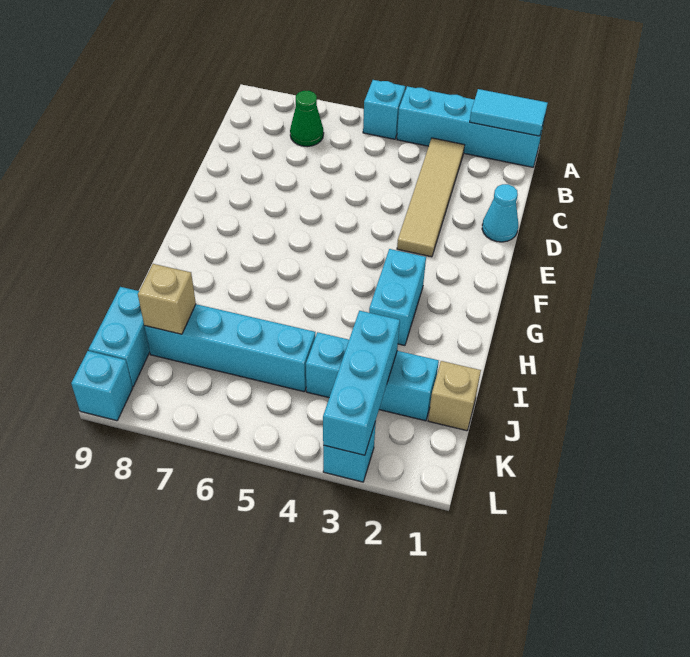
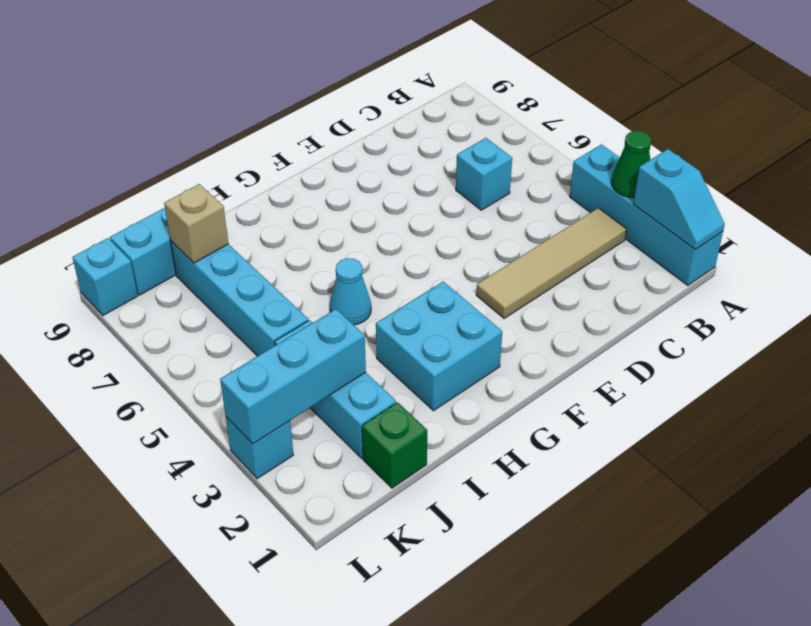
cyan tile A1:A2 level 2 -> cyan slope A1:A2 level 2 top 2
cyan brick A5 level 1 -> cyan brick C6 level 1
green cone B7 level 1 -> green cone A3 level 2
cyan cone D1 level 1 -> cyan cone H5 level 1
cyan brick G3:H3 level 1 -> cyan brick G2:H3 level 1
tan brick J1 level 1 -> green brick J1 level 1

